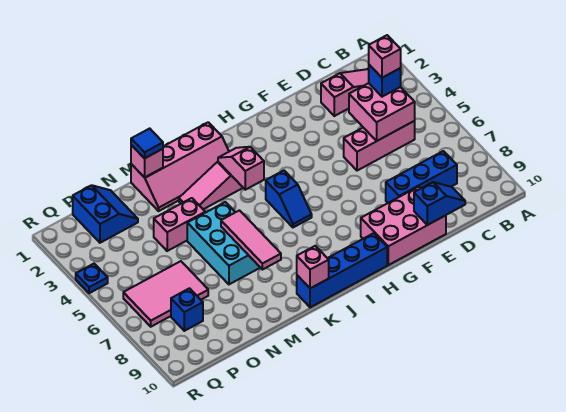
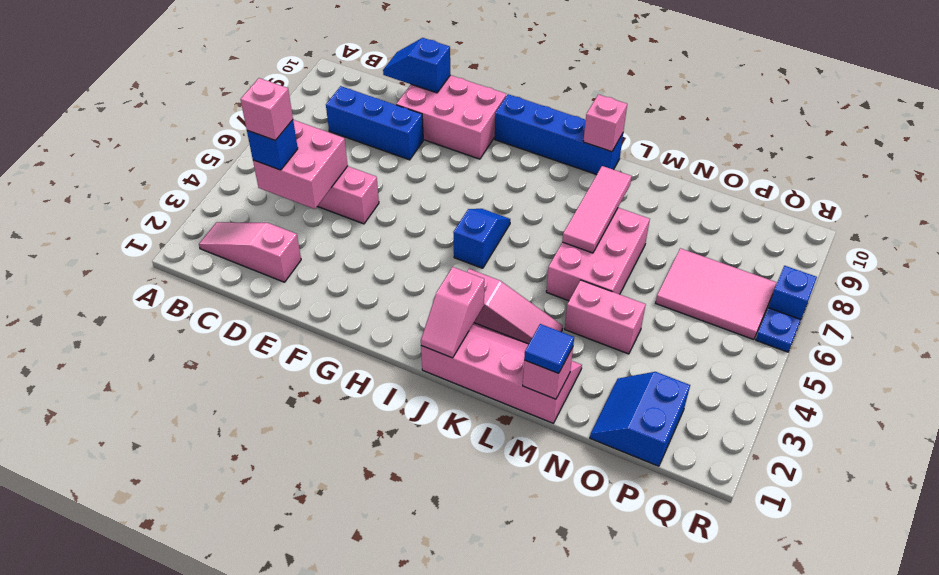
pink slope J3:J4 level 2 top 4 -> pink slope J1:J2 level 2 top 2
cyan brick L5:M7 level 1 -> pink brick L5:M7 level 1
blue brick P8 level 1 -> blue brick R7 level 1
blue plate R4 level 1 -> blue plate R6 level 1

